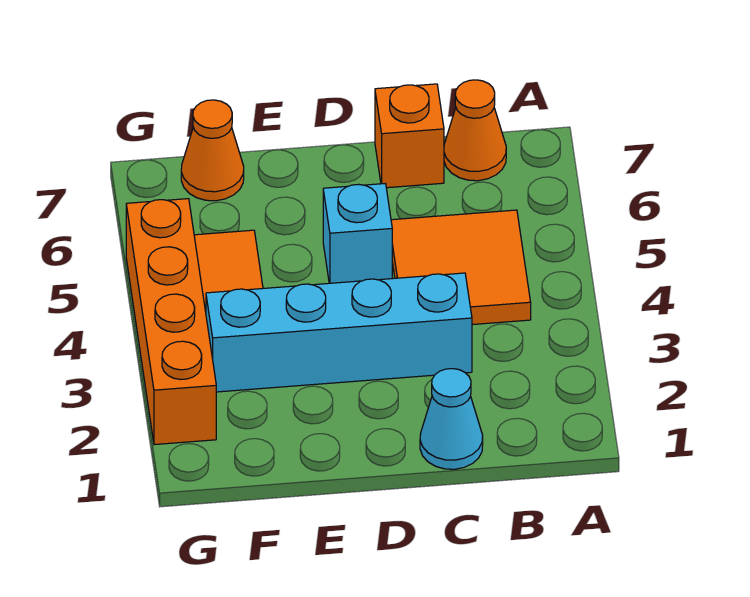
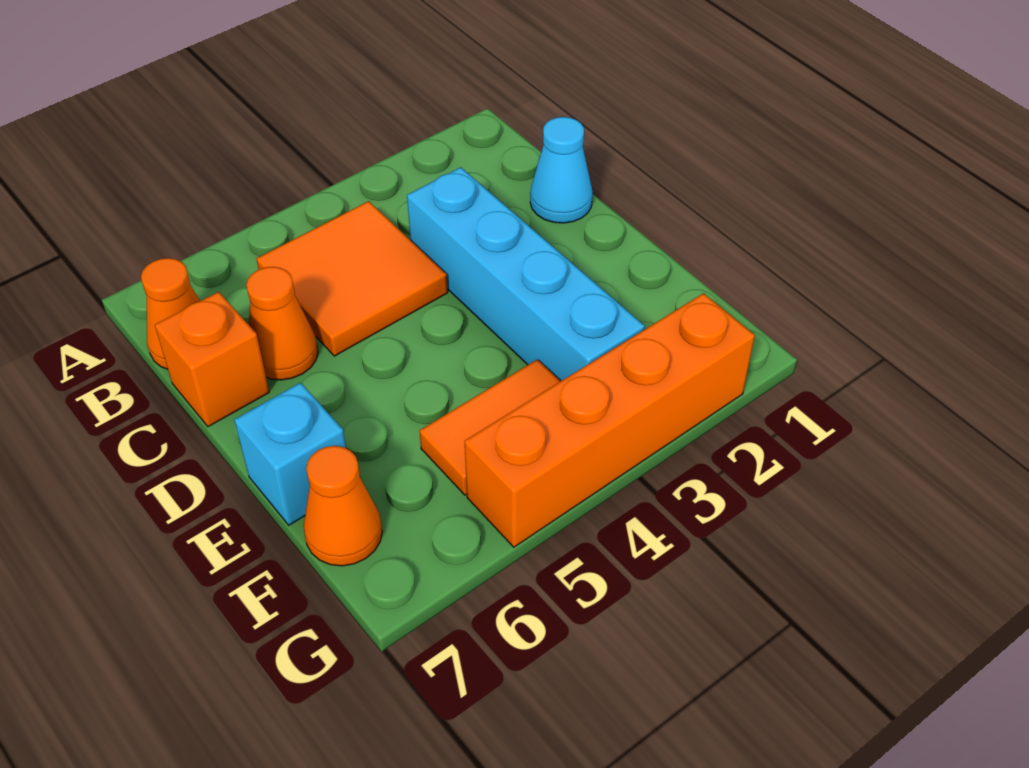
none -> orange cone C6 level 1
cyan brick D5 level 1 -> cyan brick E7 level 1

